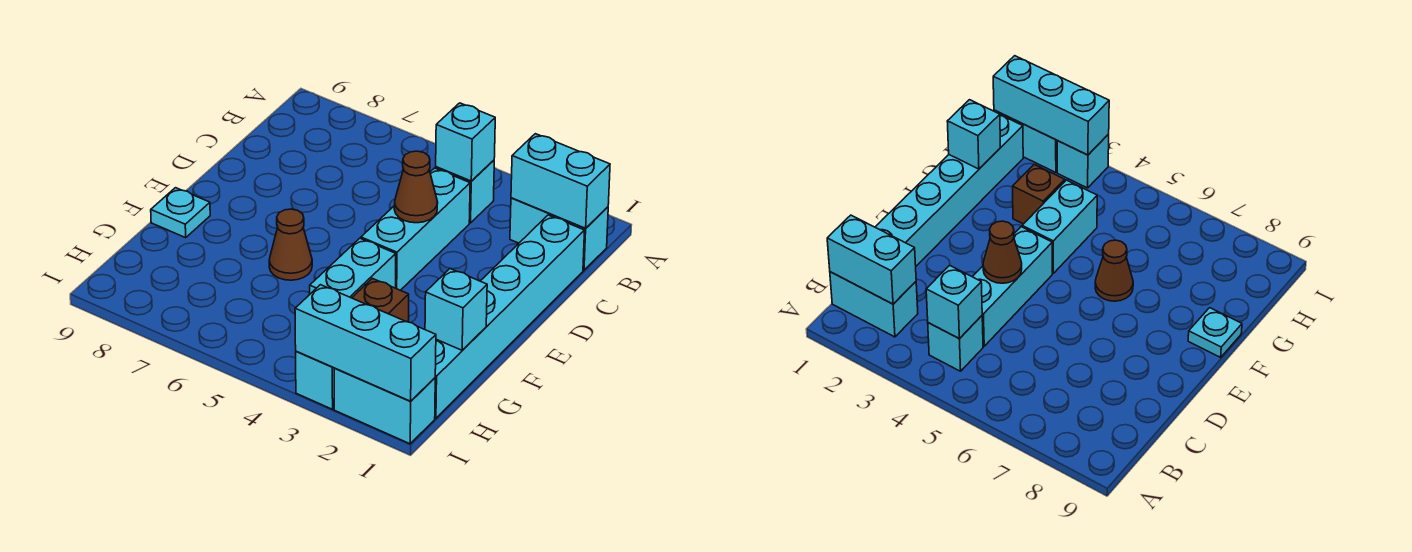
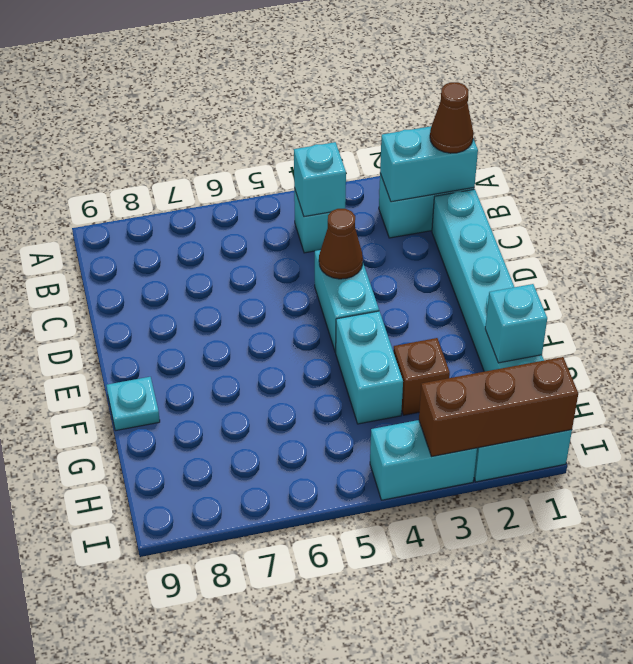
cyan brick C4:E4 level 1 -> cyan brick D4:E4 level 1
brown cone F6 level 1 -> brown cone B1 level 3
cyan brick I1:I3 level 2 -> brown brick I1:I3 level 2
cyan brick I3 level 1 -> cyan brick I3:I4 level 1

